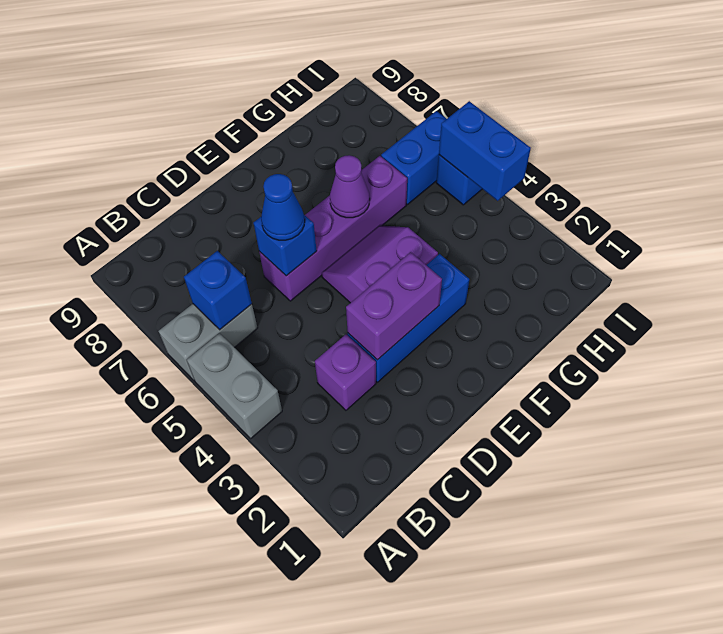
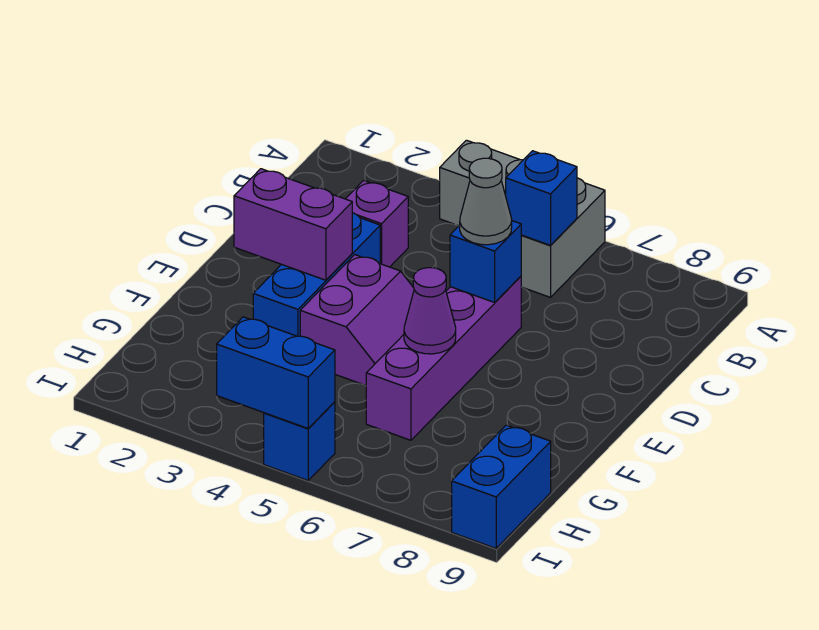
purple brick D3:E3 level 2 -> purple brick E2:E3 level 2
blue cone D6 level 3 -> grey cone D6 level 3
blue brick H6:I6 level 1 -> blue brick H9:I9 level 1

